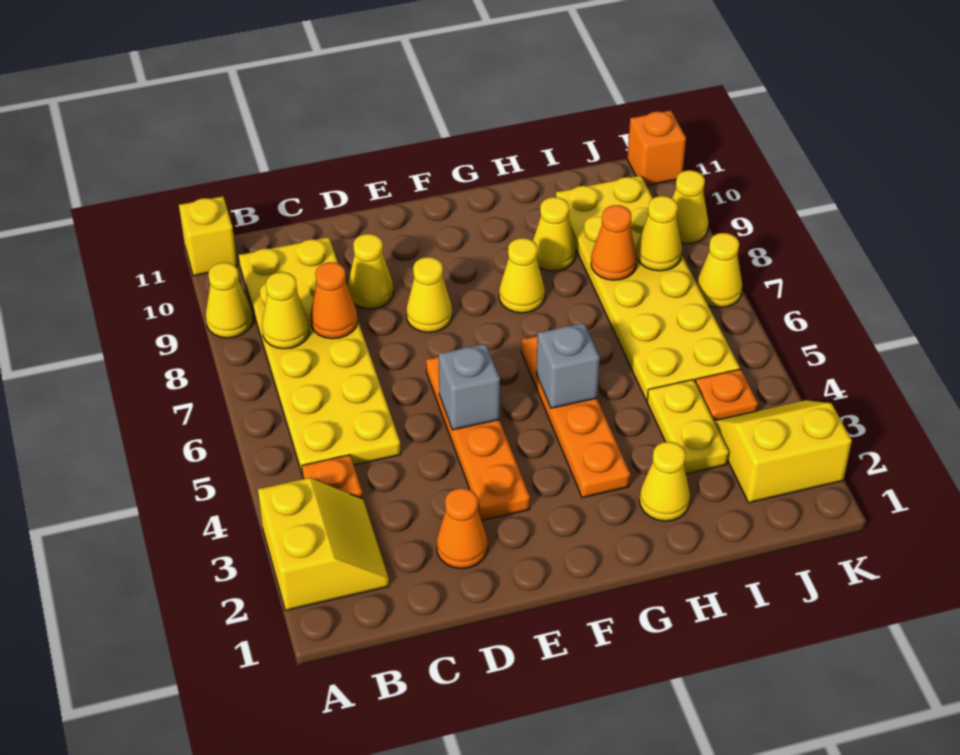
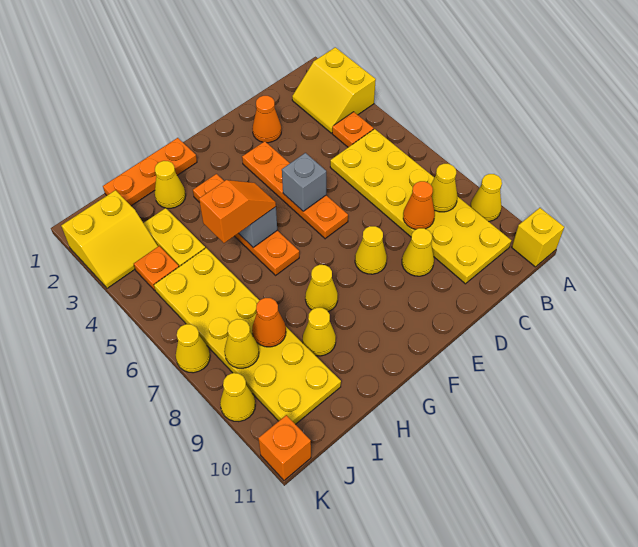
none -> orange plate G1:I1 level 1
none -> orange slope G5:H5 level 3 top H

